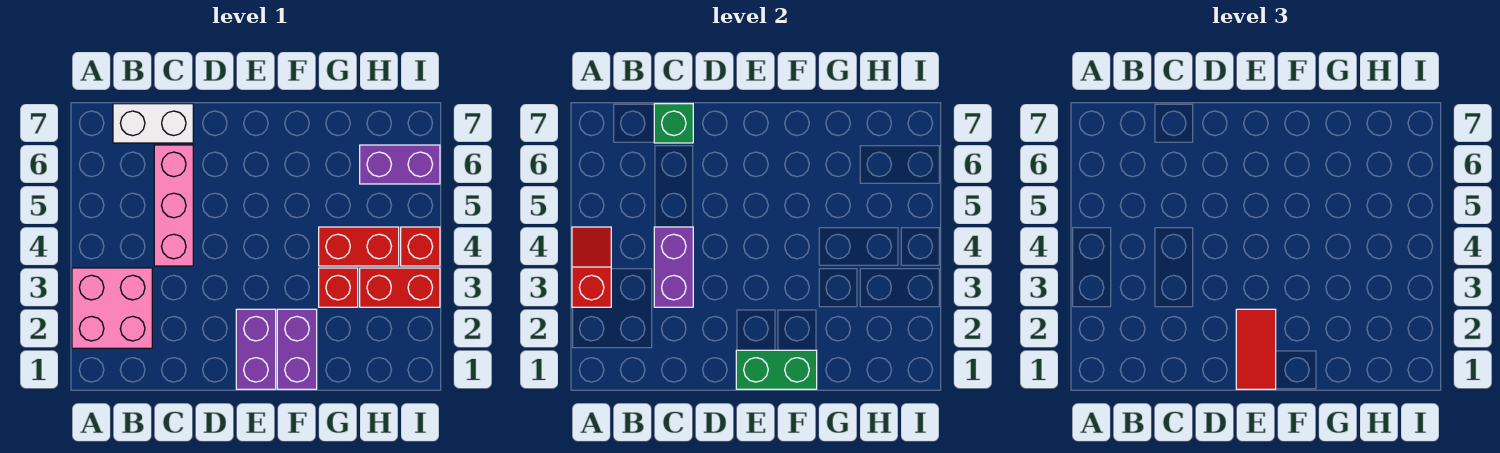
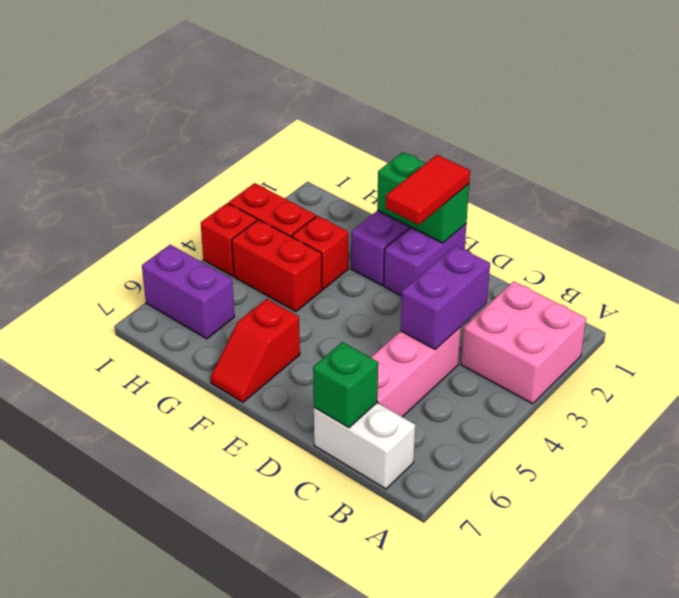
red slope A3:A4 level 2 top 3 -> red slope F6:F7 level 1 top 6

